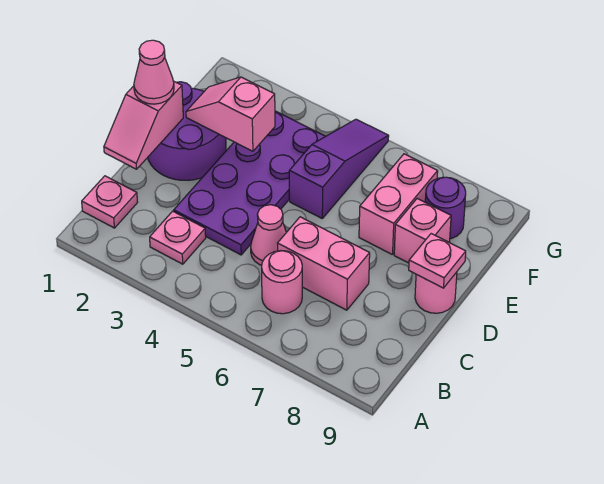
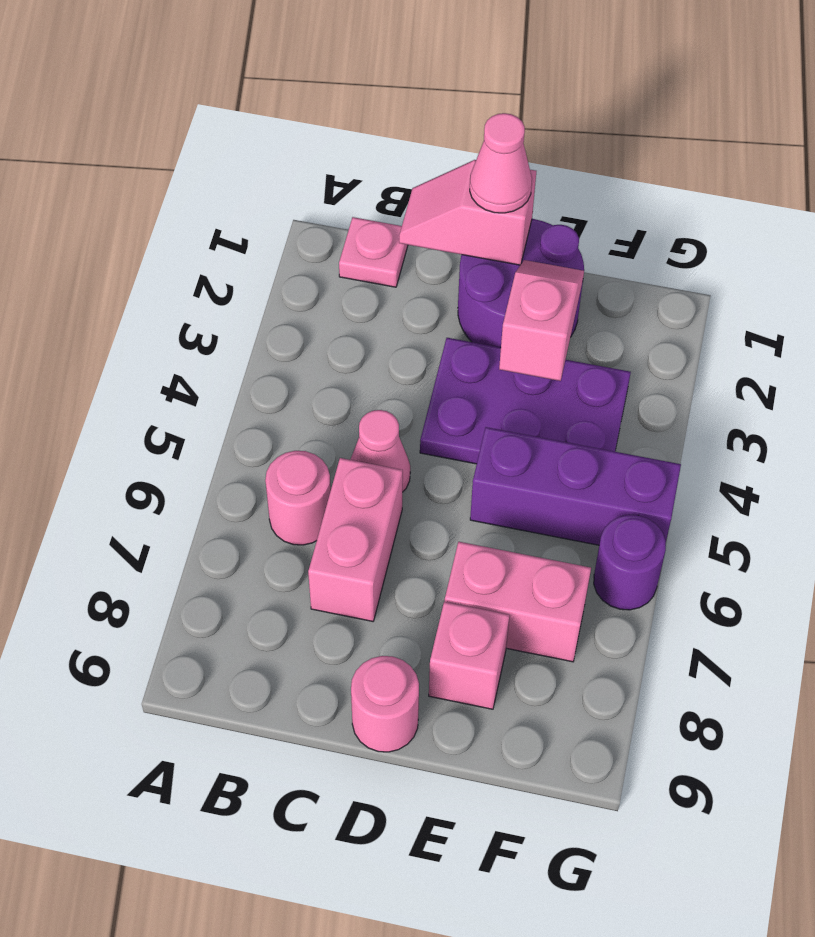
pink plate B3 level 1 -> none
purple plate C3:F4 level 1 -> purple plate D3:F4 level 1
pink plate D9 level 2 -> none
purple slope E5:G5 level 1 top E -> purple brick E5:G5 level 1
purple round brick F8 level 1 -> purple round brick G6 level 1

